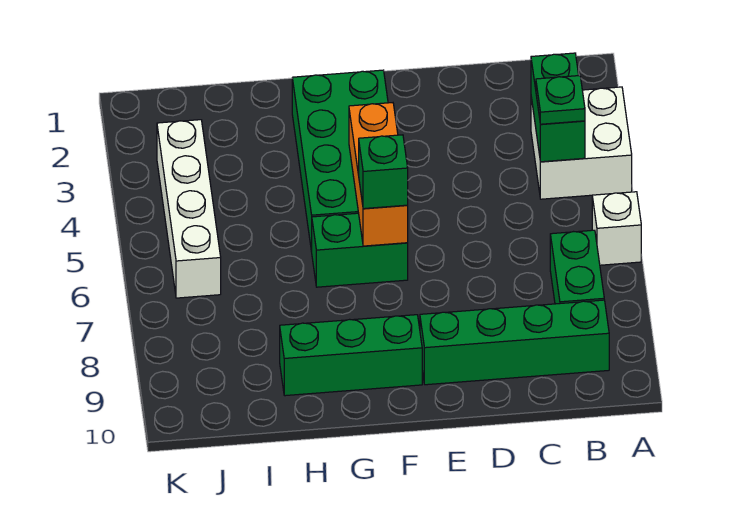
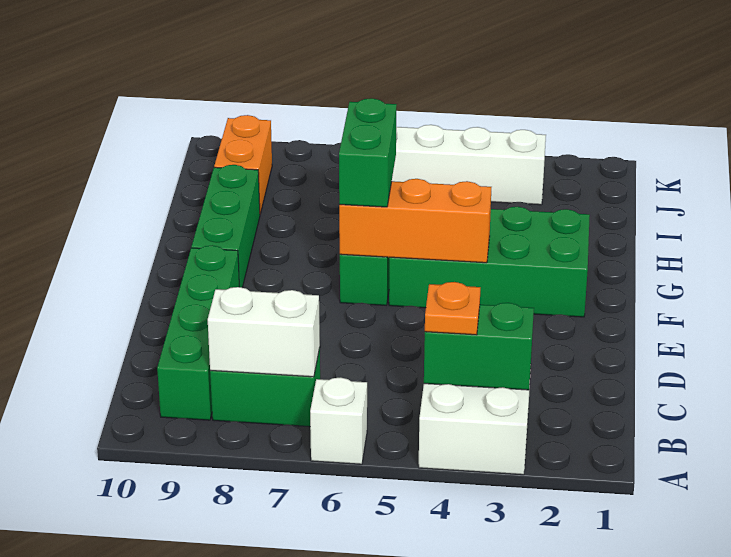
green plate B4 level 3 -> orange plate B4 level 3
none -> white brick B7:B8 level 2
green brick F6 level 3 -> green brick F6:G6 level 3
none -> orange brick I9:J9 level 1

